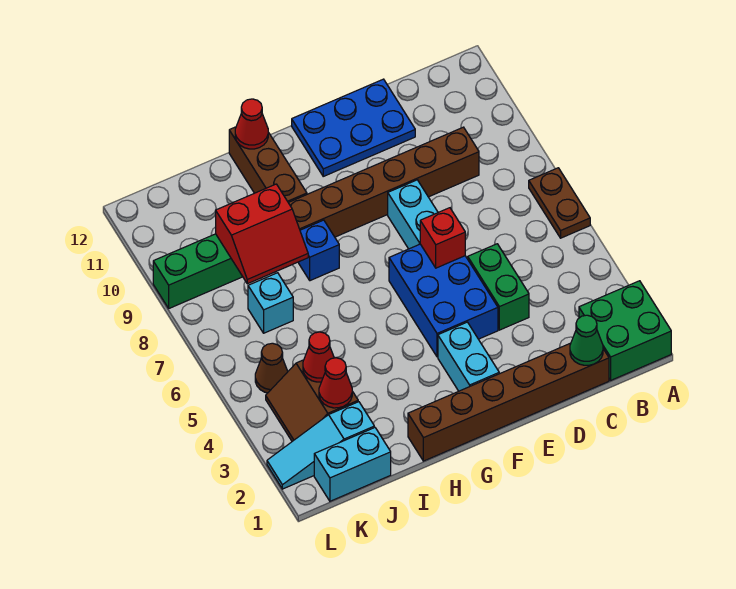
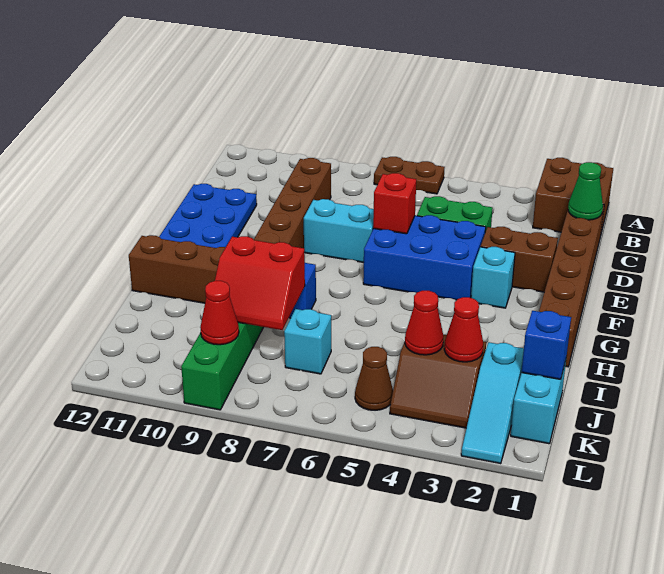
green brick A1:B2 level 1 -> brown brick A1:B2 level 1
none -> brown brick E2:E3 level 1
cyan brick F2:F3 level 1 -> cyan brick F3 level 1
red cone H12 level 2 -> red cone K9 level 2
red slope I8:J9 level 2 top 9 -> red slope I8:J9 level 2 top I
none -> blue brick J1 level 2

